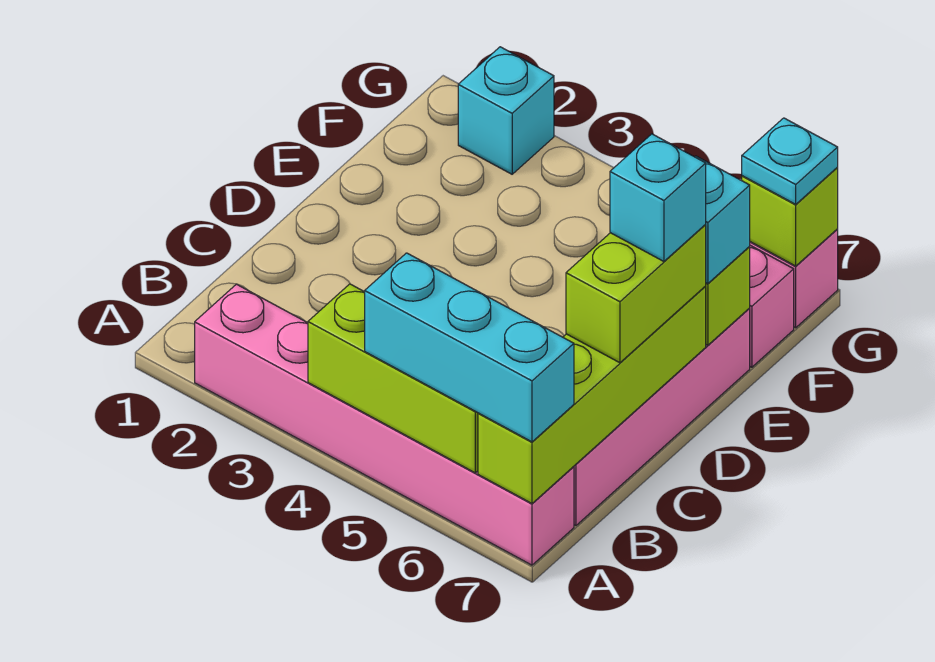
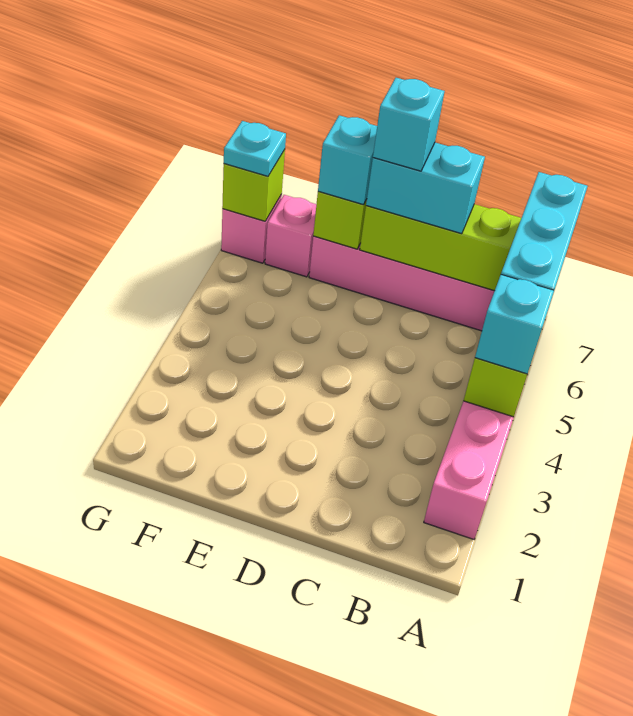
lime brick C7:D7 level 3 -> cyan brick C7:D7 level 3
cyan brick G2 level 1 -> cyan brick A4 level 3

